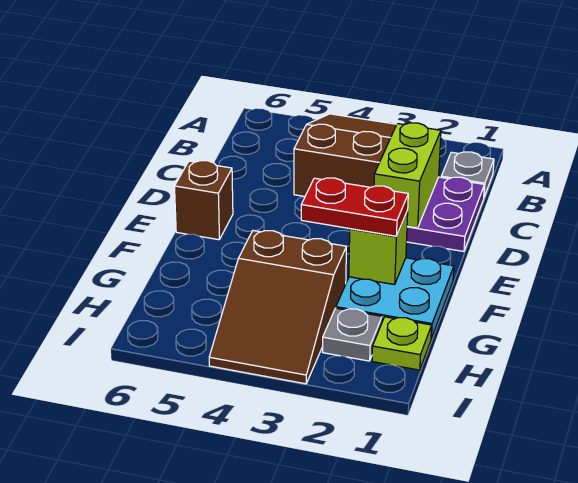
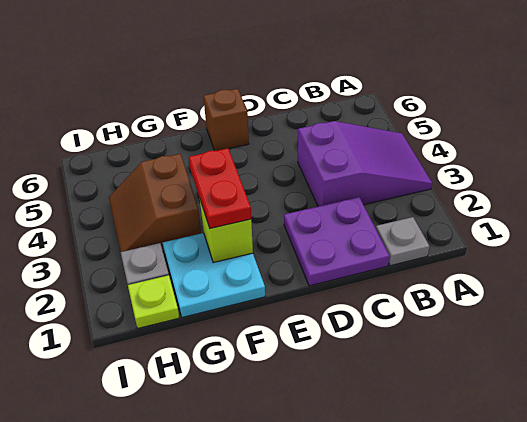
brown slope A3:C4 level 1 top C -> purple slope A3:C4 level 1 top C
lime brick C2:D2 level 2 -> none
brown slope G3:I4 level 1 top G -> brown slope G3:H4 level 1 top G

